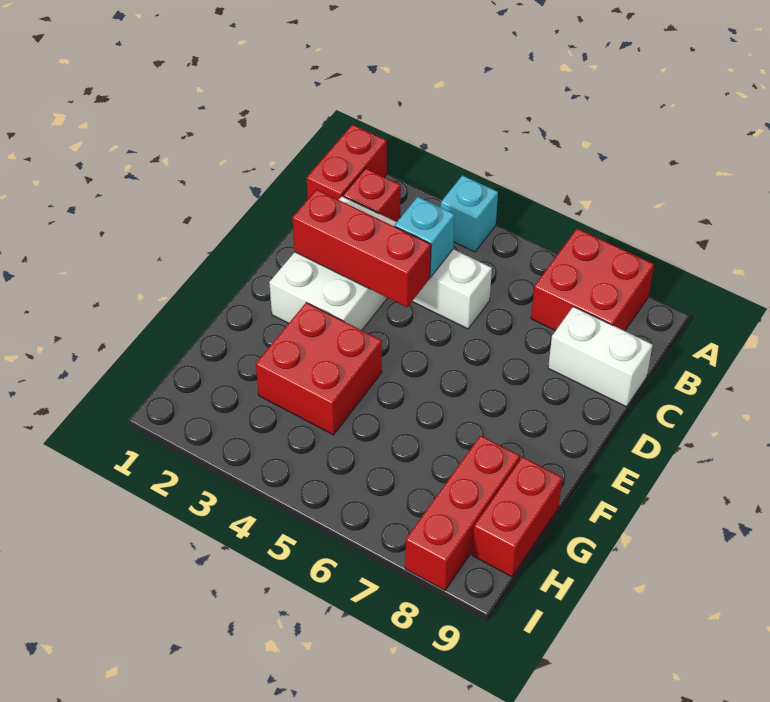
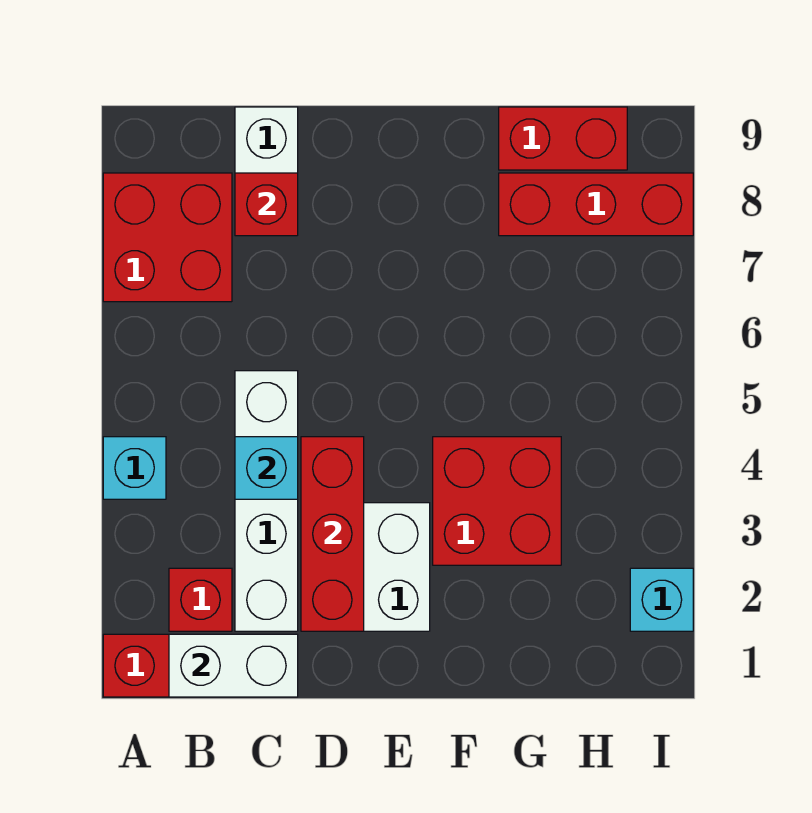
none -> white brick B1:C1 level 2
none -> red brick C8 level 2
none -> cyan brick I2 level 1

